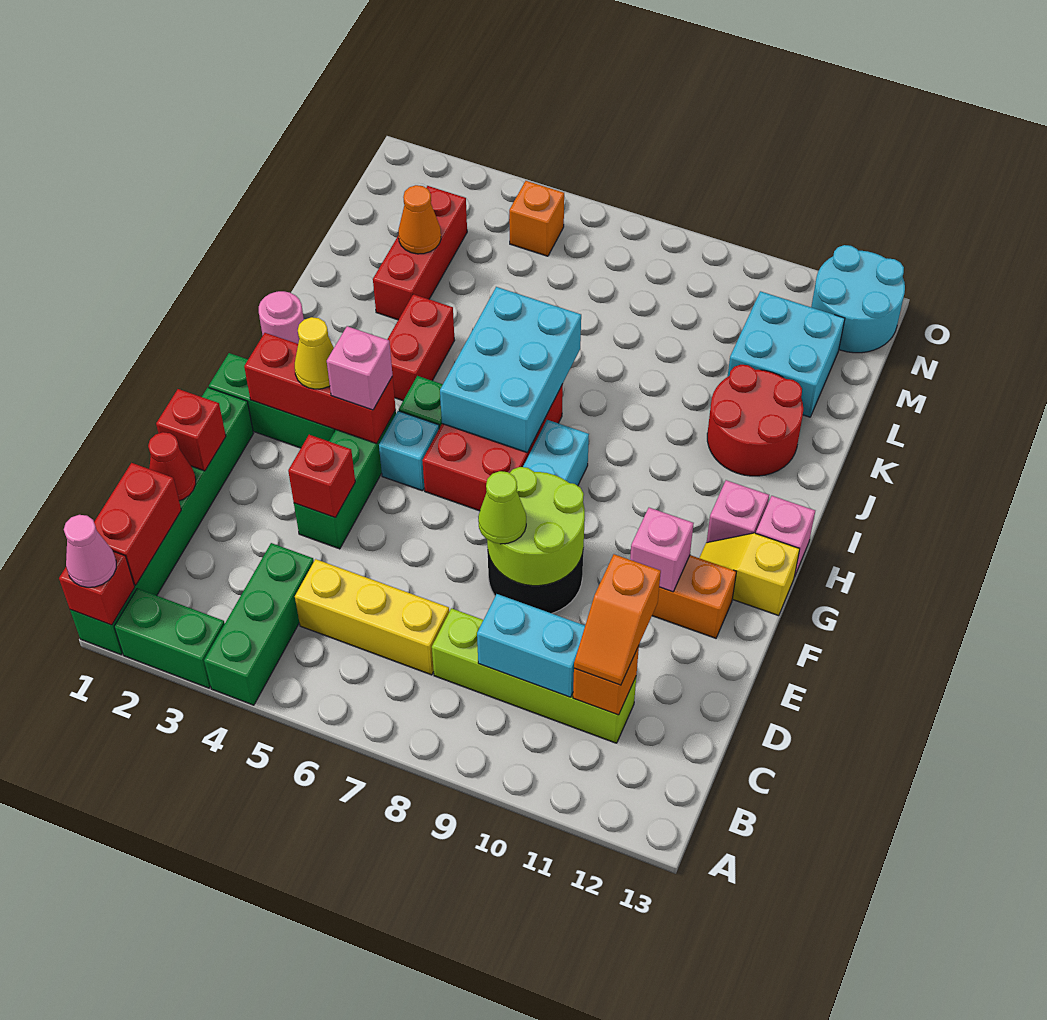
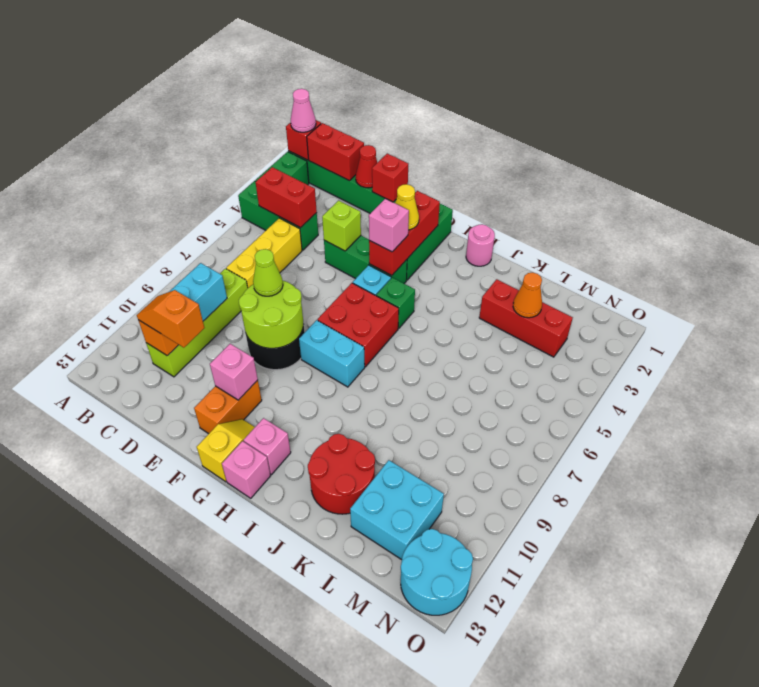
red brick E4 level 2 -> lime brick E4 level 2
red brick G6:I7 level 1 -> red brick G6:H7 level 1
cyan brick H6:J7 level 2 -> none
red brick I4:J4 level 1 -> red brick B4:C4 level 2
orange brick N5 level 1 -> none

